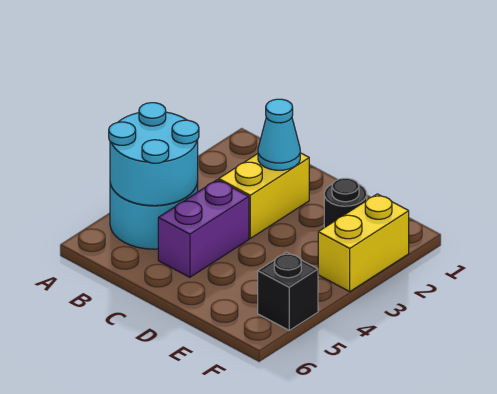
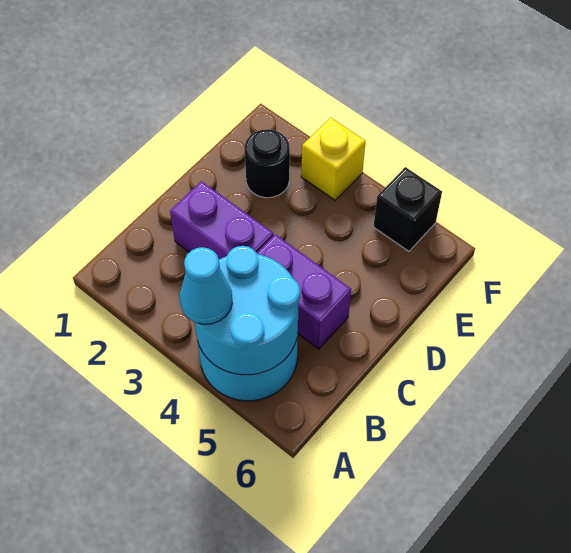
yellow brick C2:C3 level 1 -> purple brick C2:C3 level 1
cyan cone C2 level 2 -> cyan cone A4 level 3
yellow brick F2:F3 level 1 -> yellow brick F3 level 1

